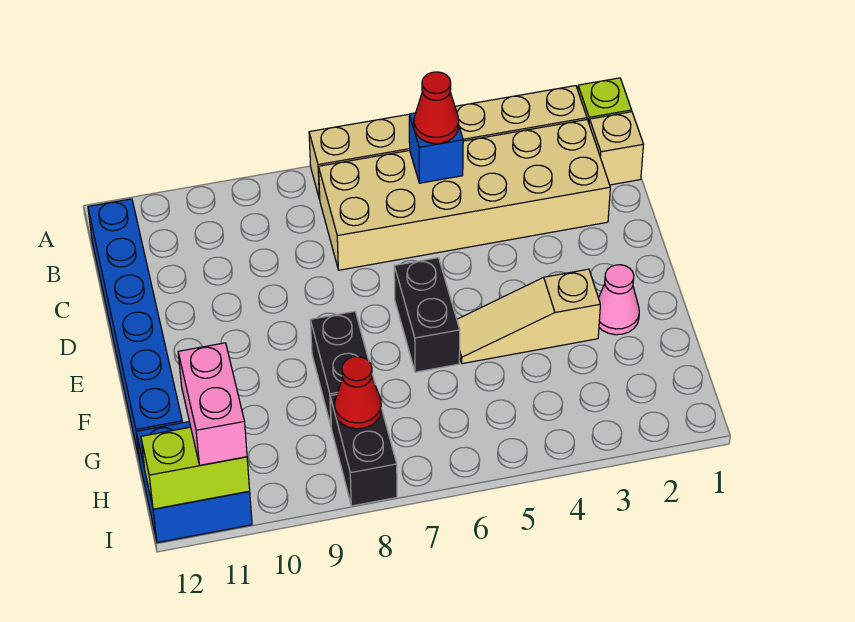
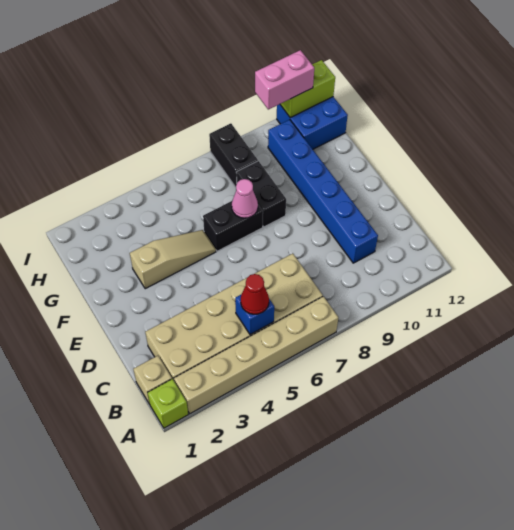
blue brick B12:G12 level 1 -> blue brick C10:H10 level 1
black brick E6:F6 level 1 -> black brick F6:F7 level 1
pink cone F2 level 1 -> pink cone F7 level 2
red cone H8 level 2 -> none
pink brick H11:I11 level 3 -> pink brick I10:I11 level 3

